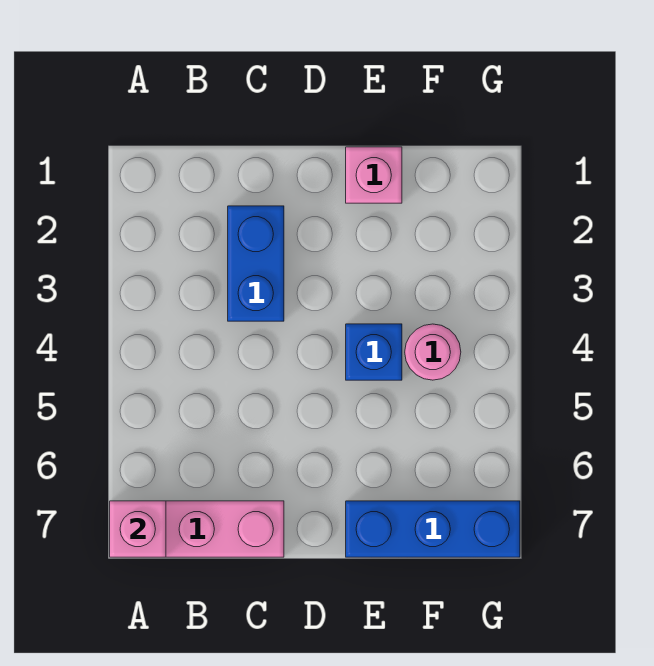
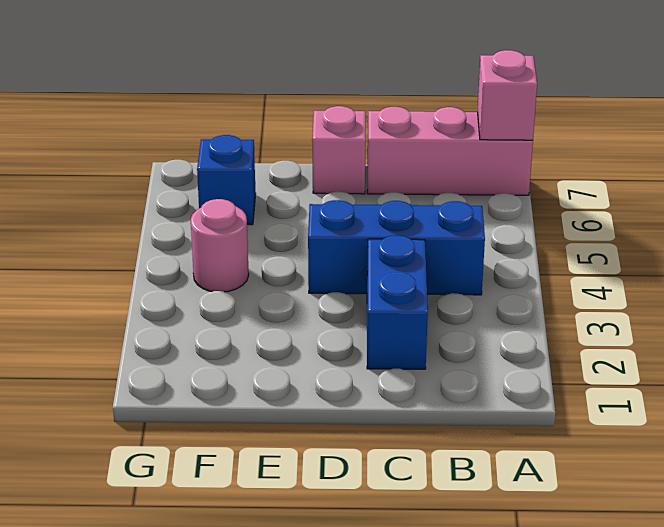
pink brick E1 level 1 -> pink brick D7 level 1
blue brick E4 level 1 -> blue brick F6 level 1
blue brick E7:G7 level 1 -> blue brick B4:D4 level 1

